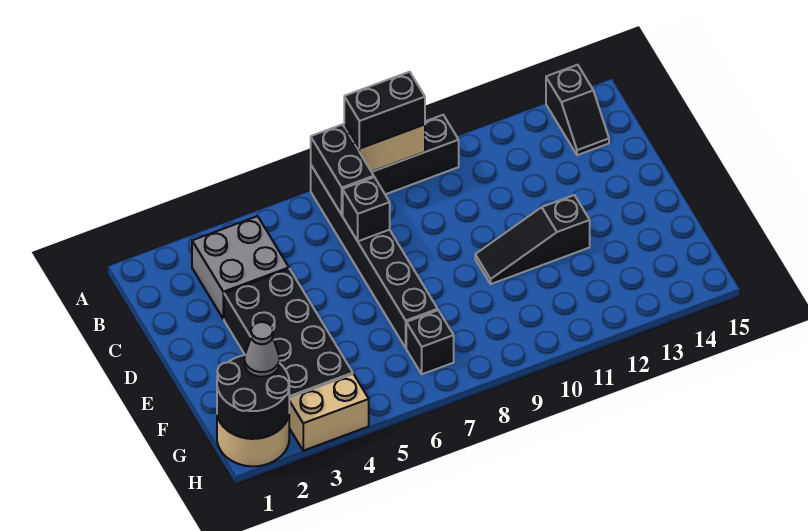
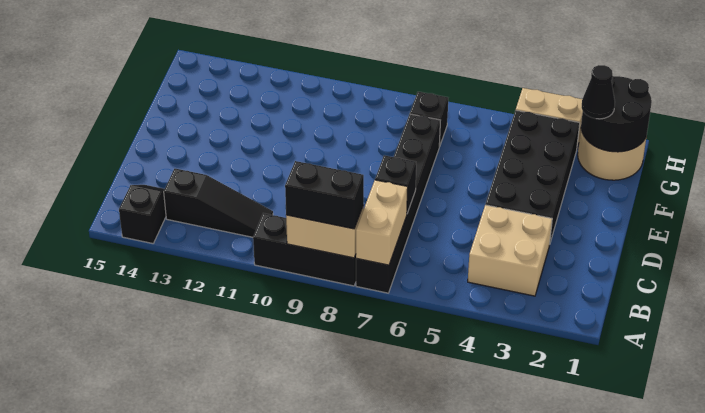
black brick A7:B7 level 2 -> tan brick A7:B7 level 2
grey brick B3:C4 level 1 -> tan brick B3:C4 level 1
black slope E10:E12 level 1 top 12 -> black slope B11:B13 level 1 top 13
grey cone G2 level 3 -> black cone G2 level 3

